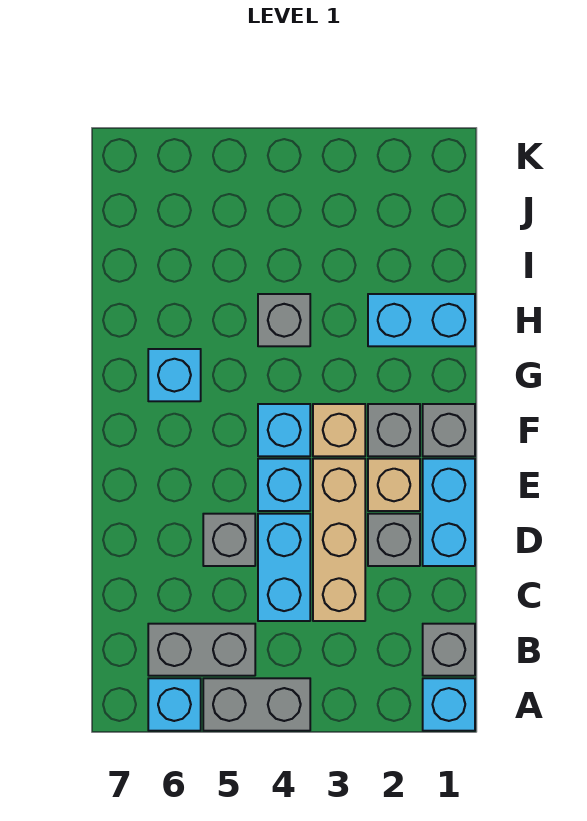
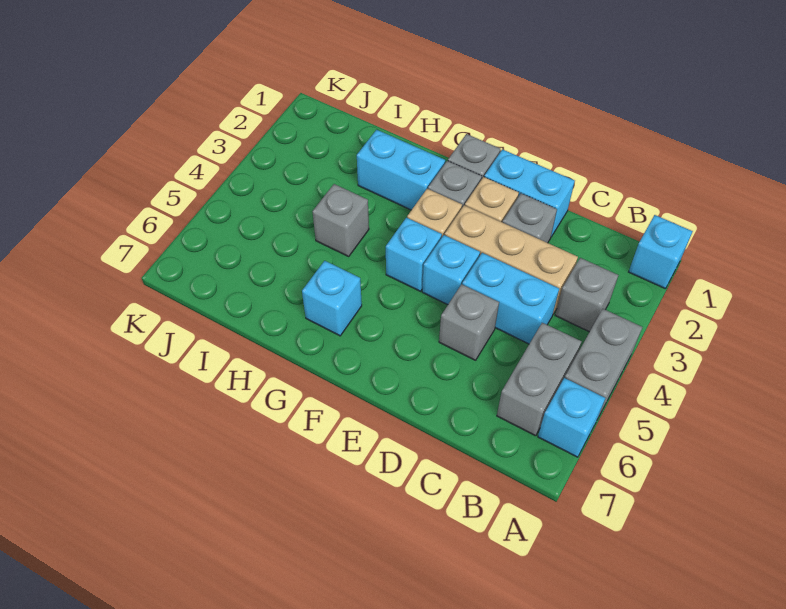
grey brick B1 level 1 -> grey brick B3 level 1
cyan brick H1:H2 level 1 -> cyan brick G2:H2 level 1

